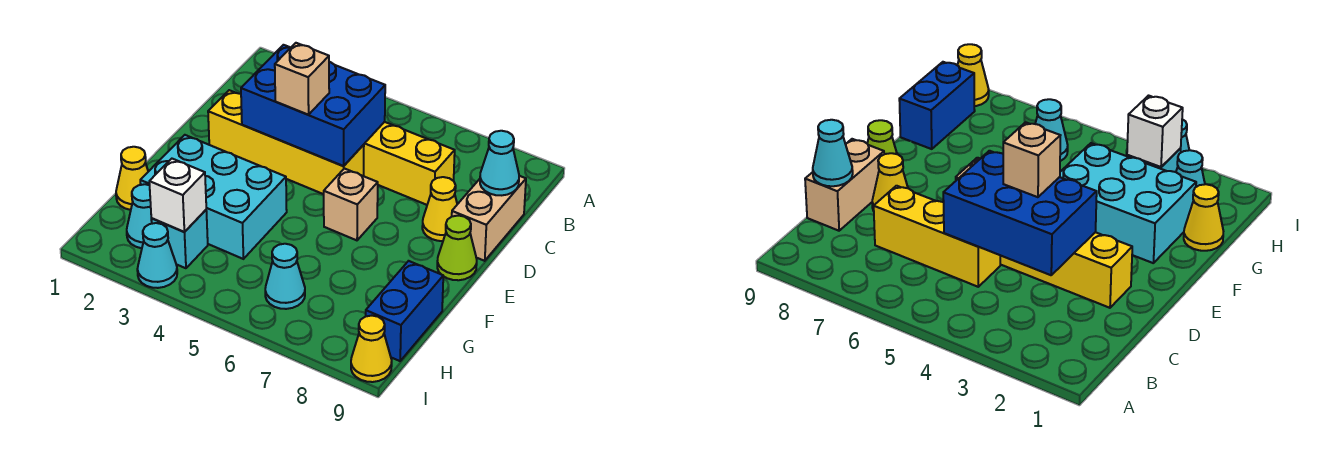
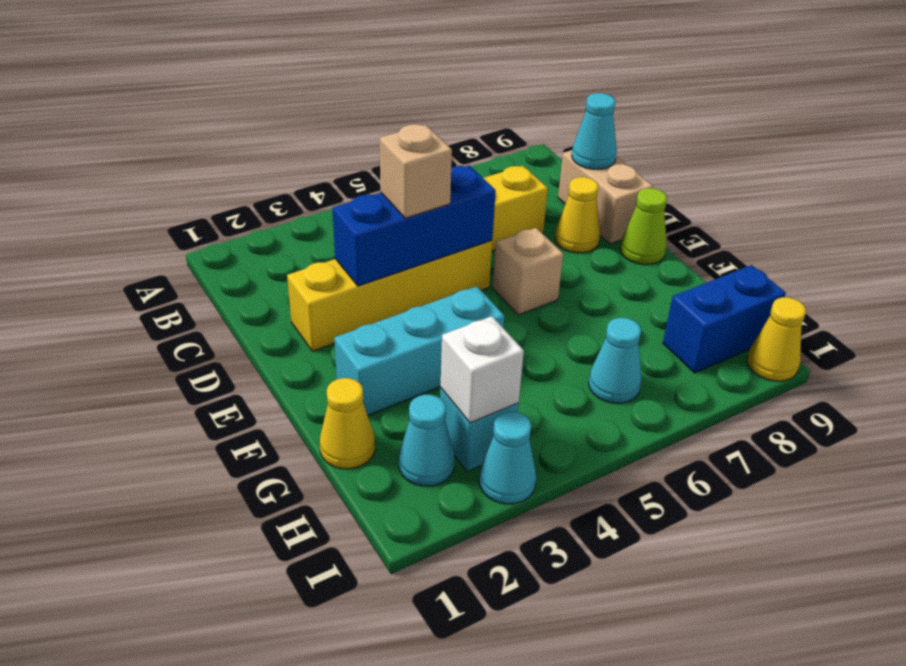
blue brick C3:D5 level 2 -> blue brick D3:D5 level 2
cyan brick F2:G4 level 1 -> cyan brick F2:F4 level 1
blue brick G9:H9 level 1 -> blue brick H8:H9 level 1

